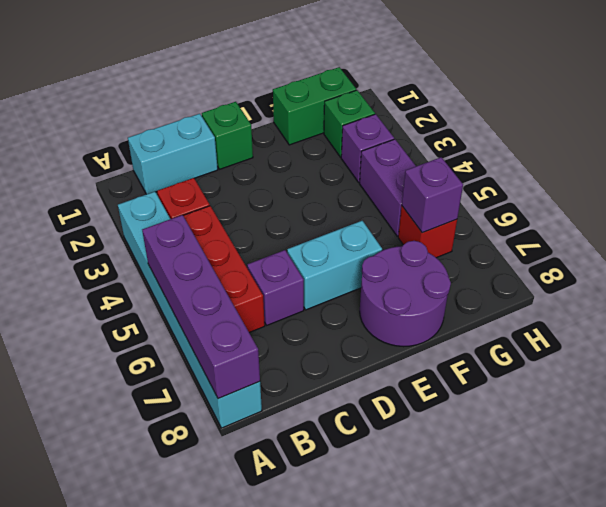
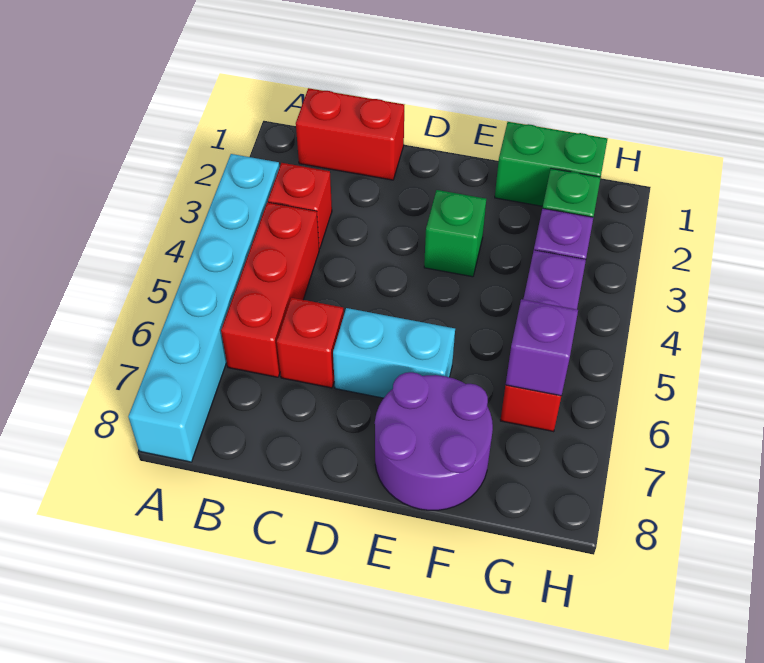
purple brick A5:A8 level 2 -> none
cyan brick B1:C1 level 1 -> red brick B1:C1 level 1
purple brick C6 level 1 -> red brick C6 level 1
green brick D1 level 1 -> green brick E3 level 1

